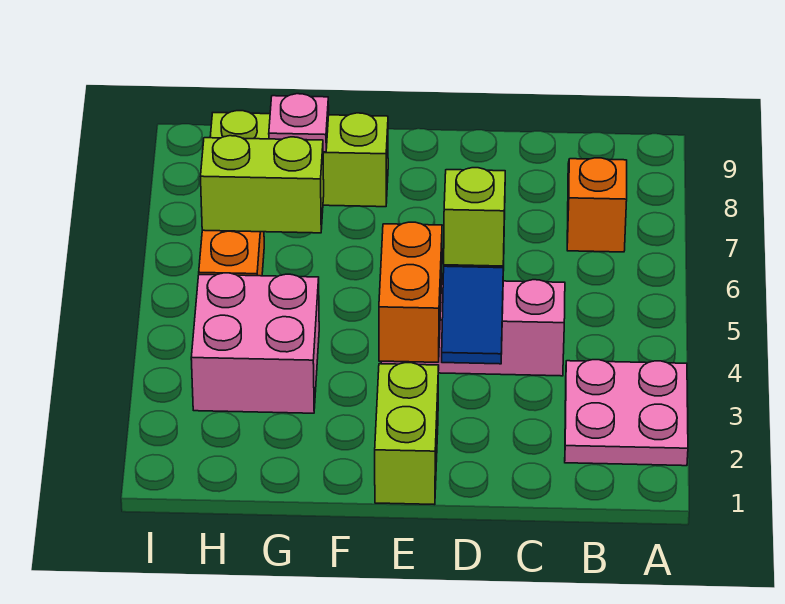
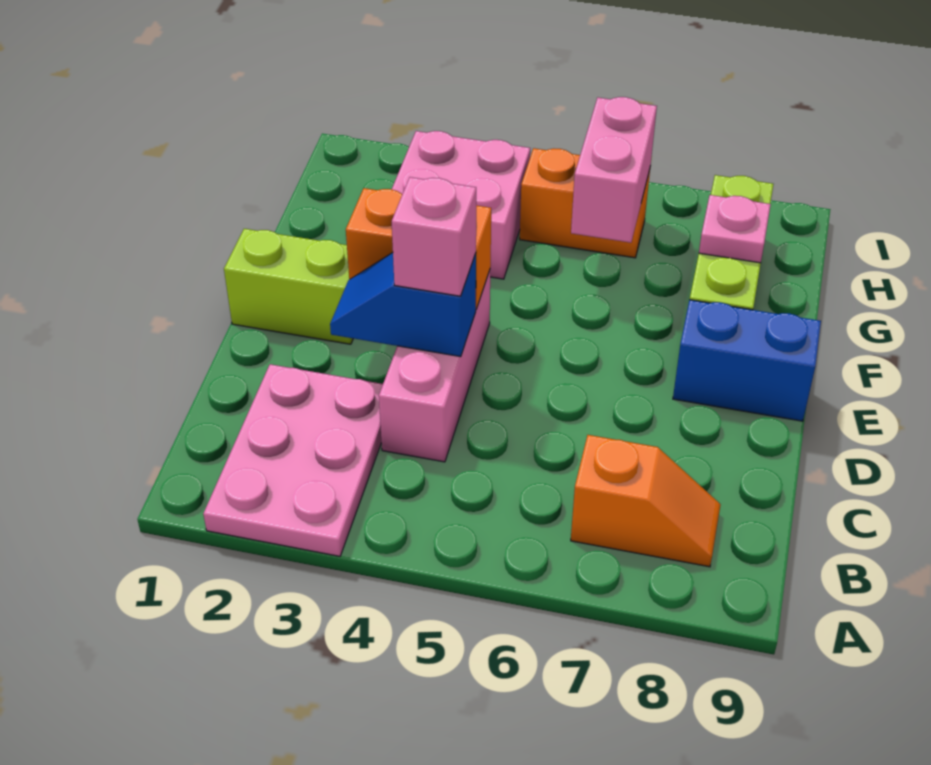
pink plate A2:B3 level 1 -> pink plate A2:C3 level 1
lime brick D4 level 3 -> pink brick D4 level 3
none -> blue brick E8:E9 level 1
lime brick G6:H6 level 2 -> pink brick G6:H6 level 2

